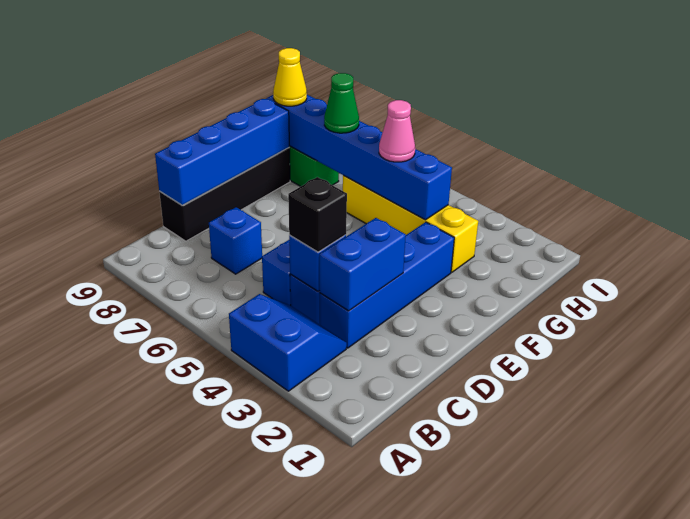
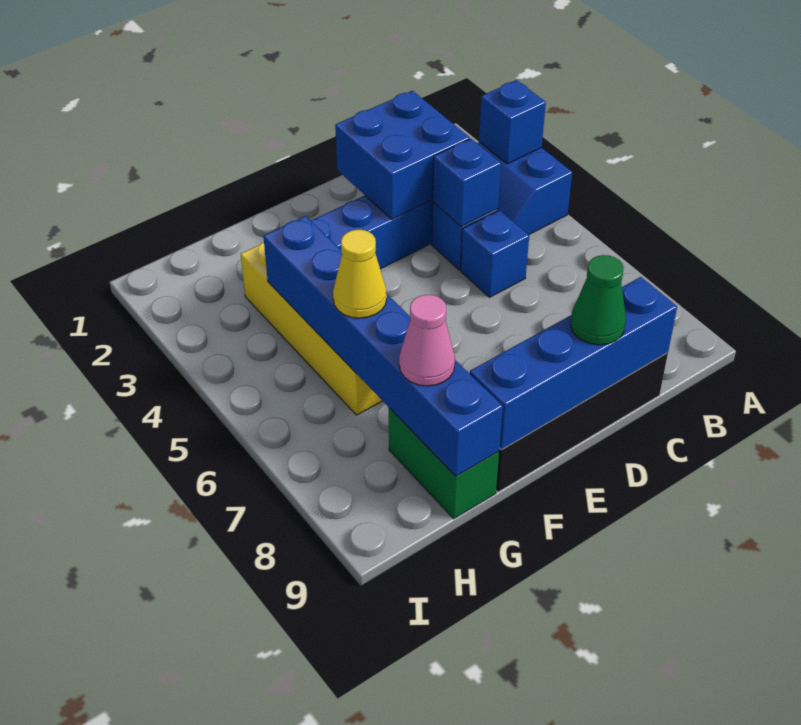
blue brick C3:D3 level 2 -> blue brick C2:D3 level 2
black brick C4 level 3 -> none
blue brick C7 level 1 -> blue brick A3 level 2
pink cone G5 level 3 -> pink cone G8 level 3
green cone G7 level 3 -> green cone D9 level 3
yellow cone G9 level 3 -> yellow cone G6 level 3

